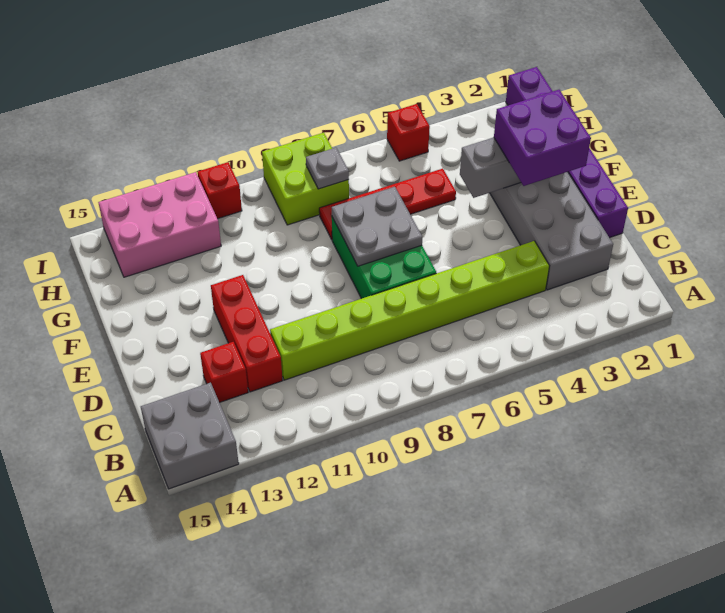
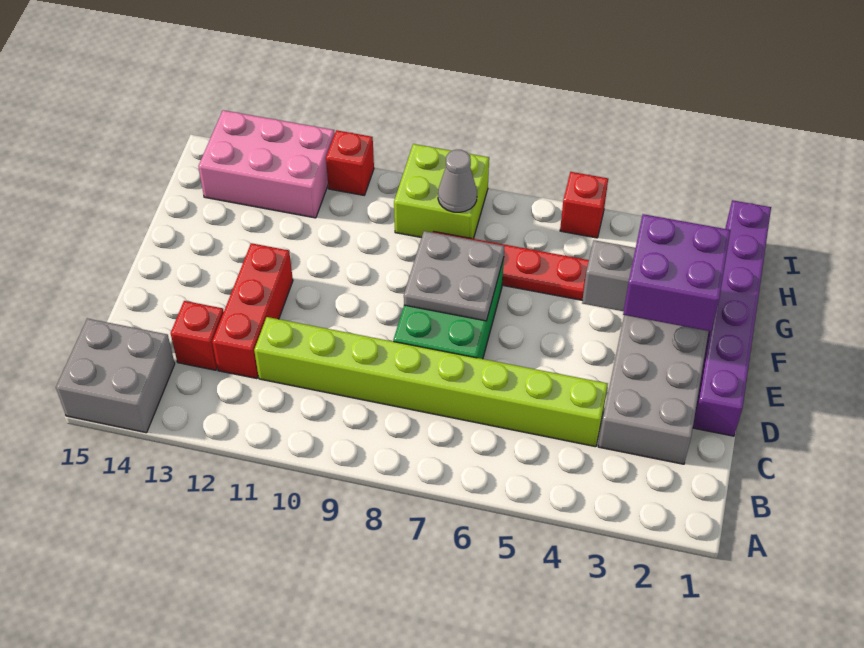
grey plate H8 level 2 -> grey cone H8 level 2

